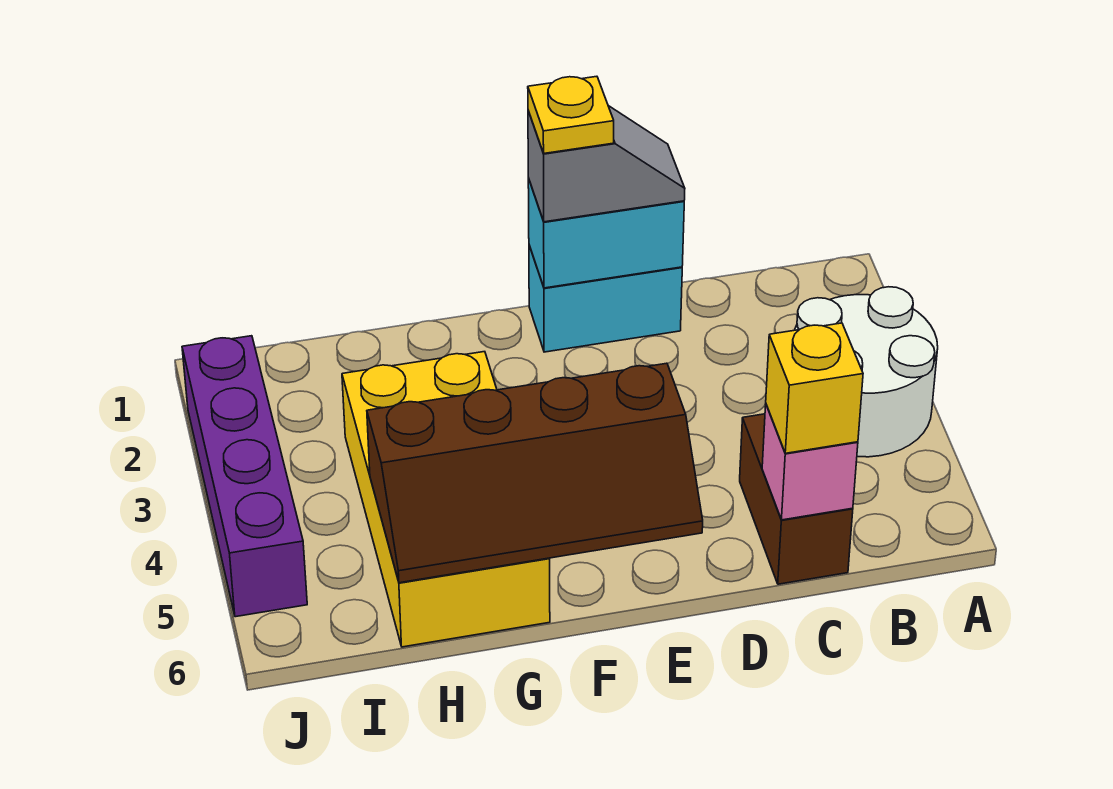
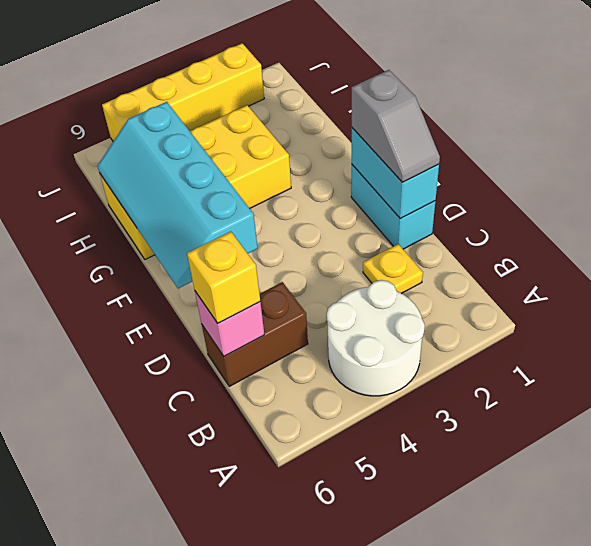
yellow plate E1 level 4 -> yellow plate C2 level 1
brown slope E5:H6 level 2 top 5 -> cyan slope E5:H6 level 2 top 5
purple brick J2:J5 level 1 -> yellow brick J2:J5 level 1

